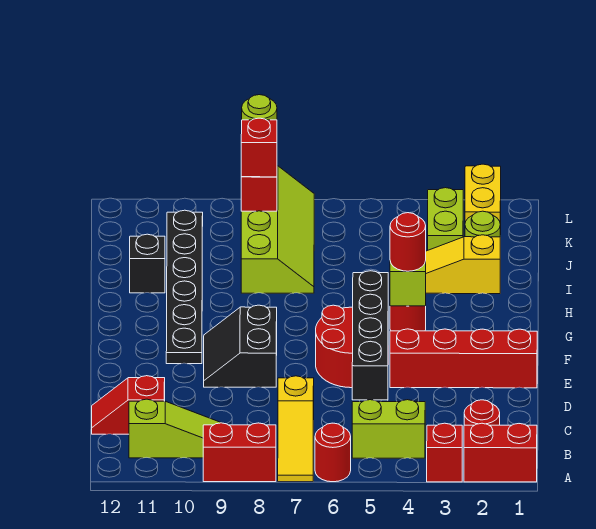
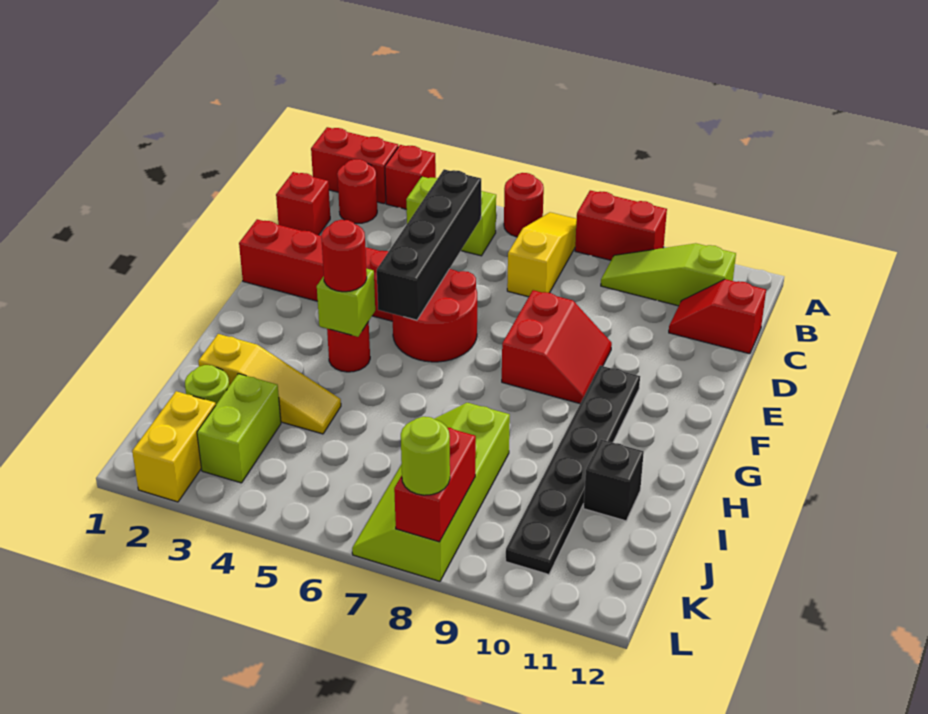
red slope C11:C12 level 1 top 11 -> red slope C11:C12 level 1 top 12
black slope E8:F9 level 1 top 8 -> red slope E8:F9 level 1 top 8
red brick K8 level 3 -> red brick C1 level 1

